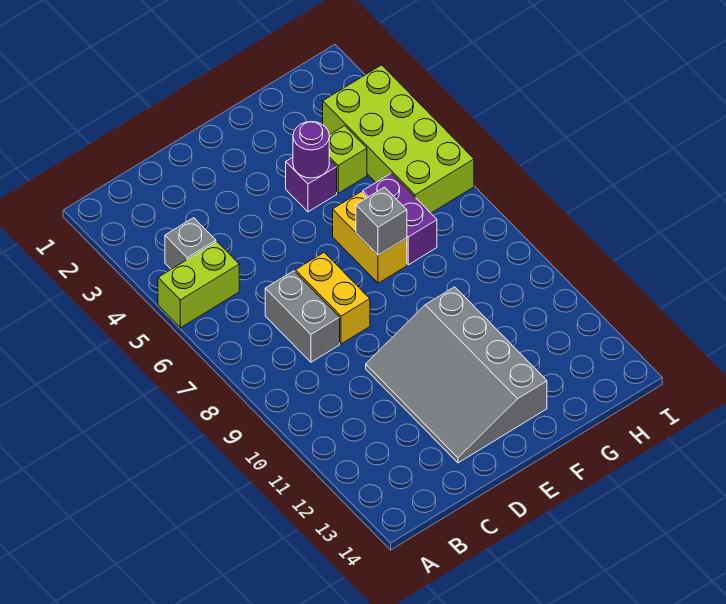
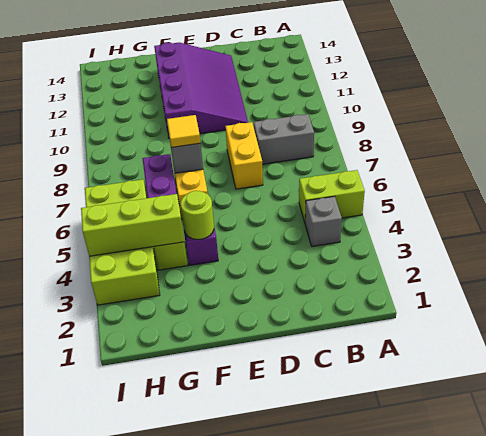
grey brick C7:C8 level 1 -> grey brick B8:C8 level 1
grey slope D10:F13 level 1 top F -> purple slope D10:F13 level 1 top F
purple round brick F4 level 2 -> lime round brick F4 level 2
none -> yellow tile F7 level 3
none -> lime brick G4:I4 level 2

